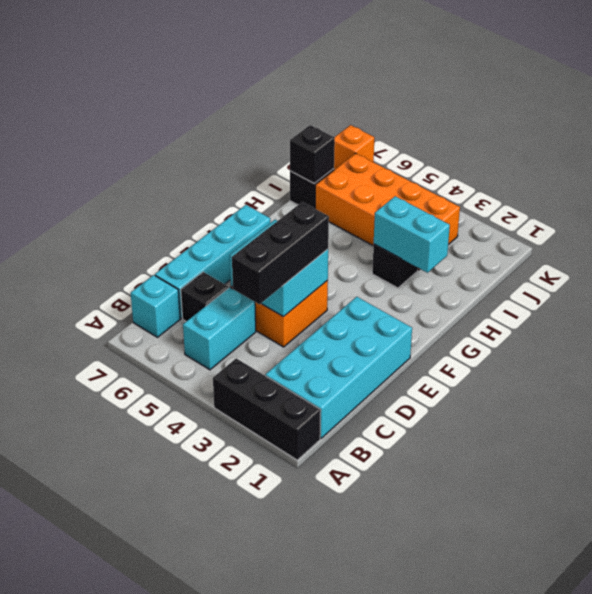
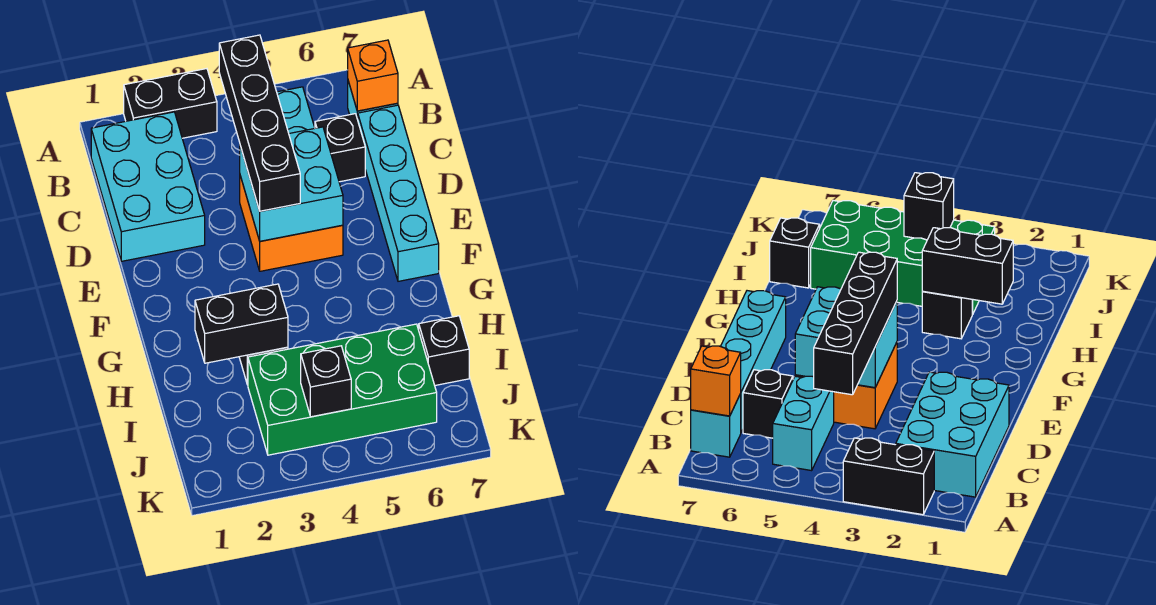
black brick A1:A3 level 1 -> black brick A2:A3 level 1
cyan brick B1:E2 level 1 -> cyan brick B1:D2 level 1
black brick C4:E4 level 3 -> black brick B4:E4 level 3
cyan brick H2:H3 level 2 -> black brick H2:H3 level 2
orange brick I3:J6 level 1 -> green brick I3:J6 level 1
black brick I7 level 2 -> black brick J4 level 2
orange brick K7 level 1 -> orange brick B7 level 2

